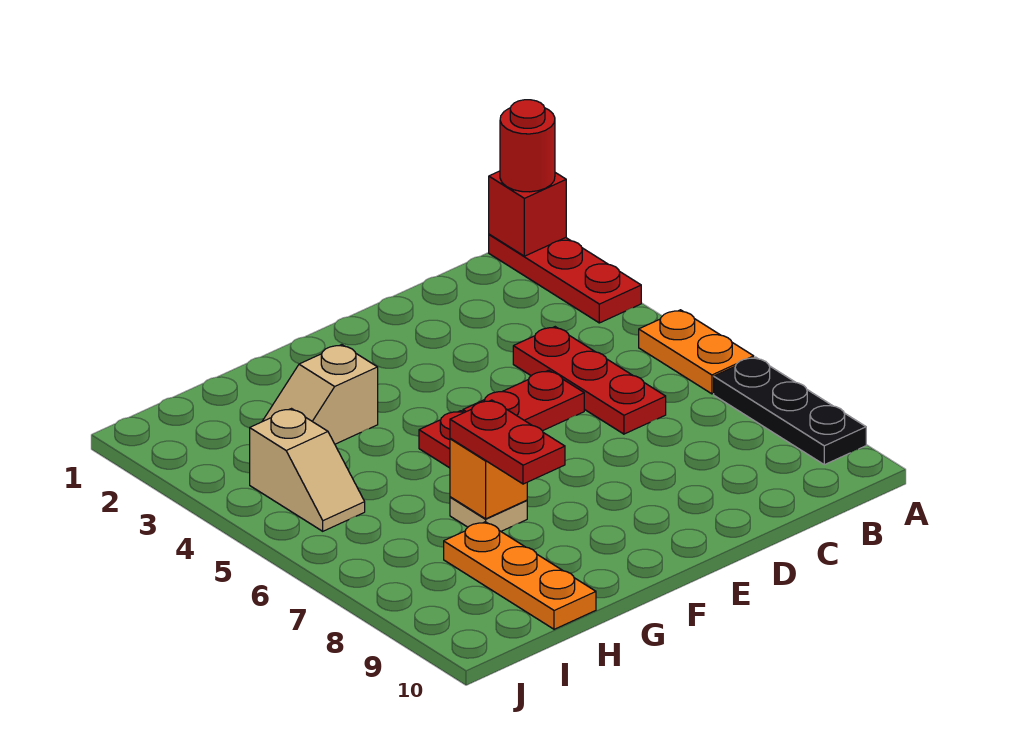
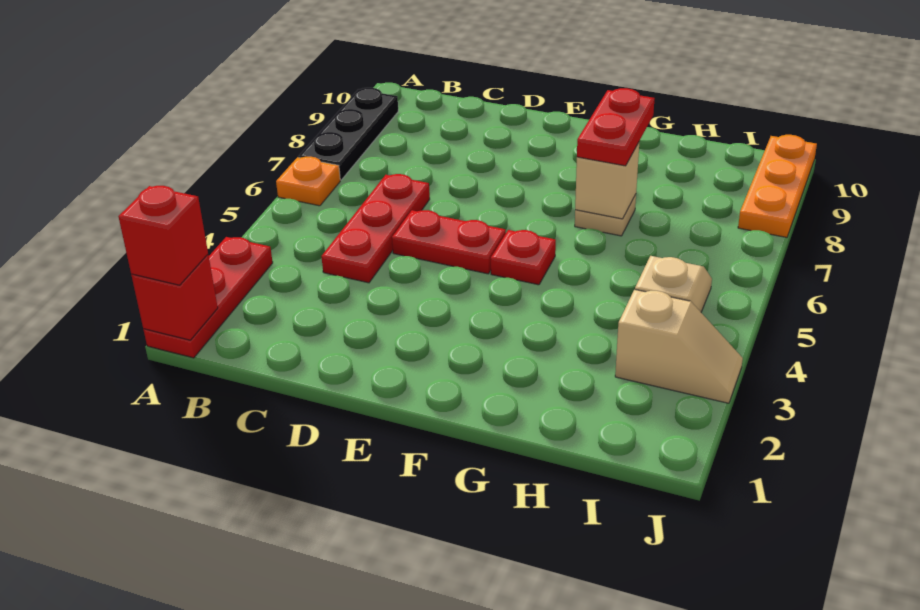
red round brick A1 level 3 -> red brick A1 level 3
orange plate A5:A6 level 1 -> orange plate A6 level 1
tan slope G3:H3 level 1 top G -> tan slope I3:J3 level 1 top I
orange brick G7 level 2 -> tan brick G7 level 2
orange plate H8:H10 level 1 -> orange plate J8:J10 level 1

